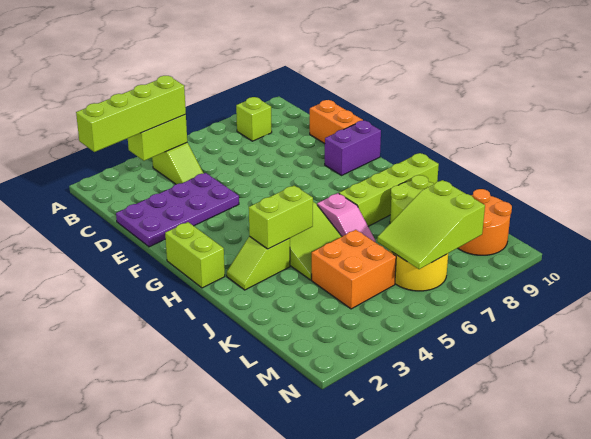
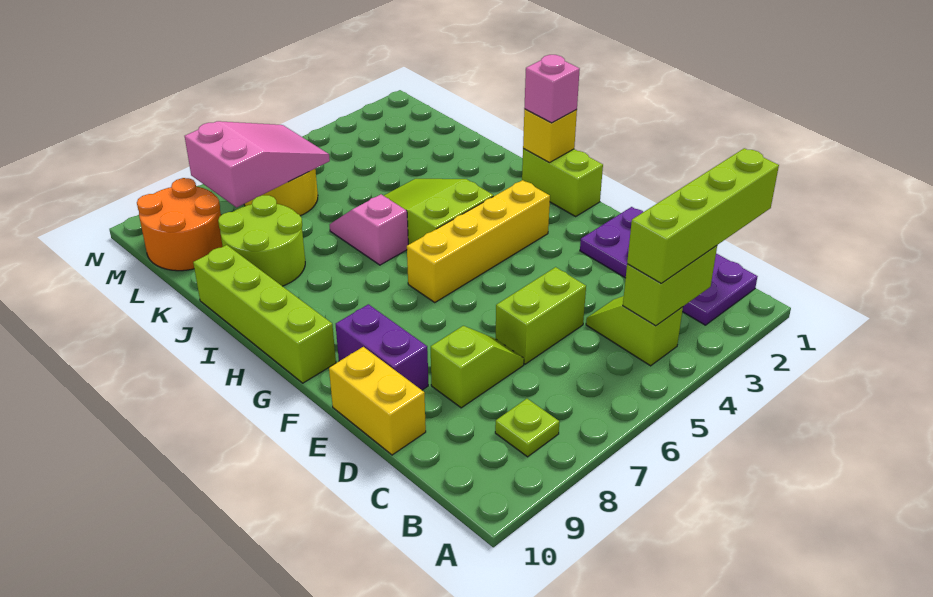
lime brick B8 level 1 -> lime plate B8 level 1
purple plate D1:E4 level 1 -> purple plate B1:E2 level 1
orange brick D10:E10 level 1 -> yellow brick D10:E10 level 1
purple brick F9:F10 level 1 -> purple brick E9:F9 level 1
none -> yellow brick G3:G6 level 1
none -> yellow brick H1 level 2
none -> pink brick H1 level 3
lime slope I2:I3 level 1 top 3 -> lime slope D7:D8 level 1 top 8
lime brick I3:I4 level 2 -> lime brick D5:D6 level 1
lime brick I7:I10 level 1 -> lime brick G10:J10 level 1
orange brick K4:L5 level 1 -> none
lime slope L6:M8 level 2 top 8 -> pink slope L6:M8 level 2 top 8

